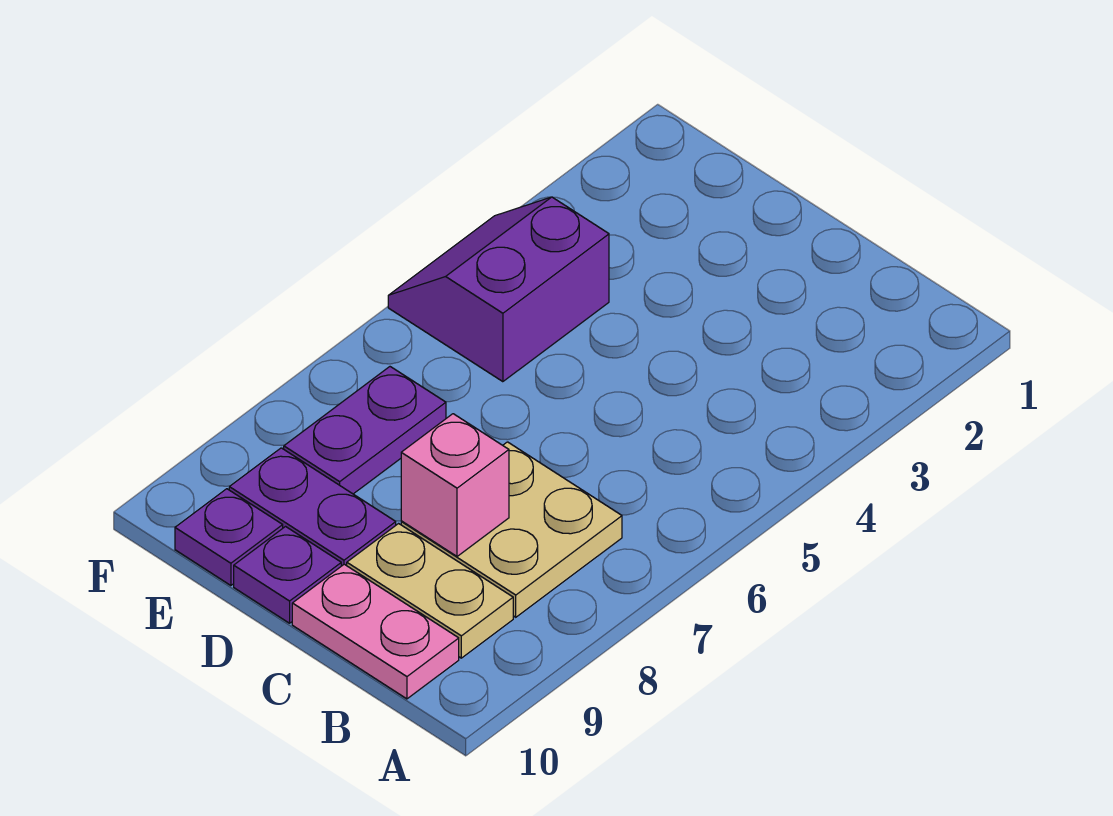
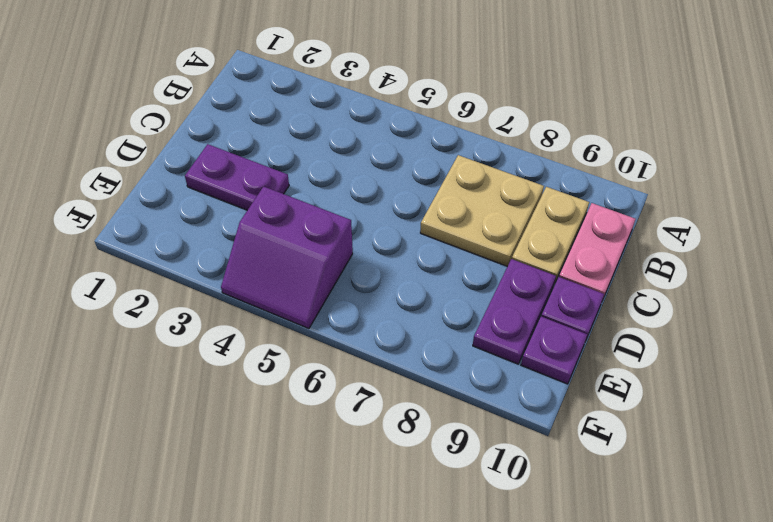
pink brick C8 level 2 -> none
purple plate E7:E8 level 1 -> purple plate D2:D3 level 1

